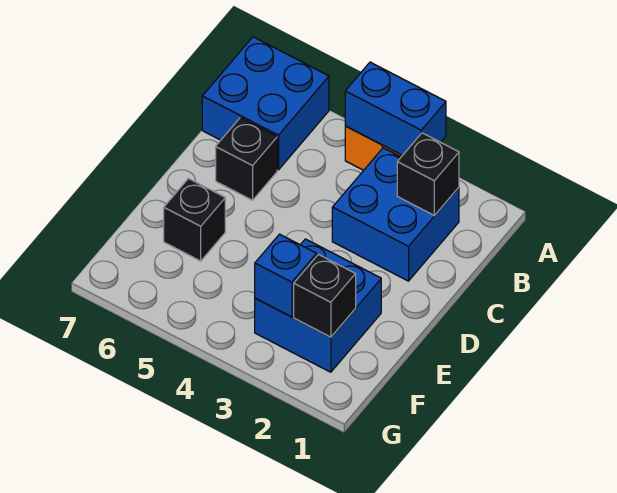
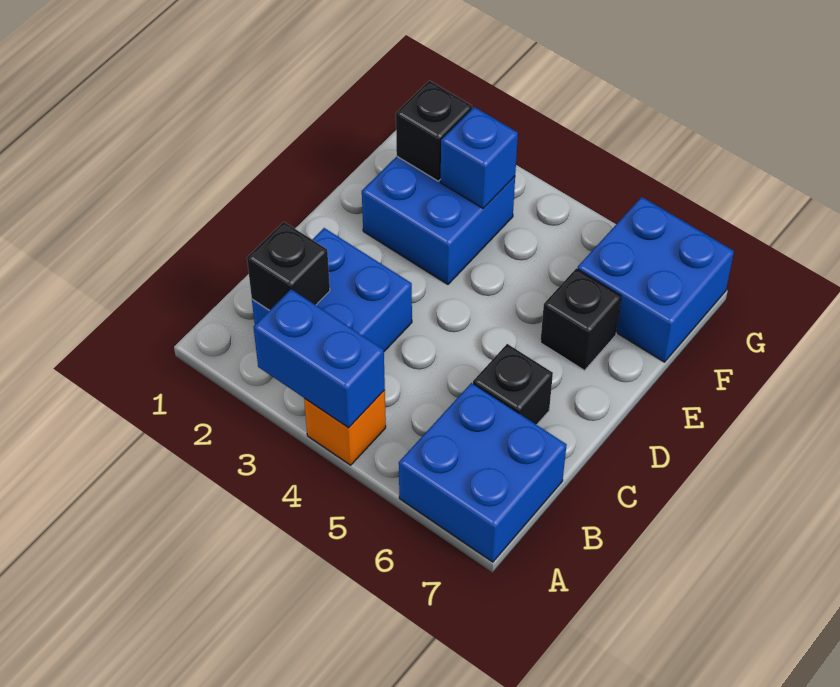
none -> blue brick F6:G7 level 1

